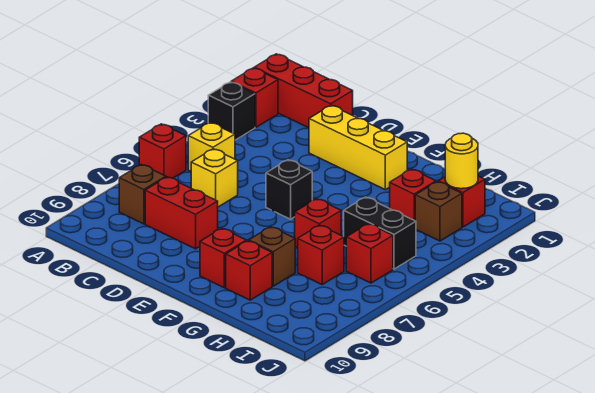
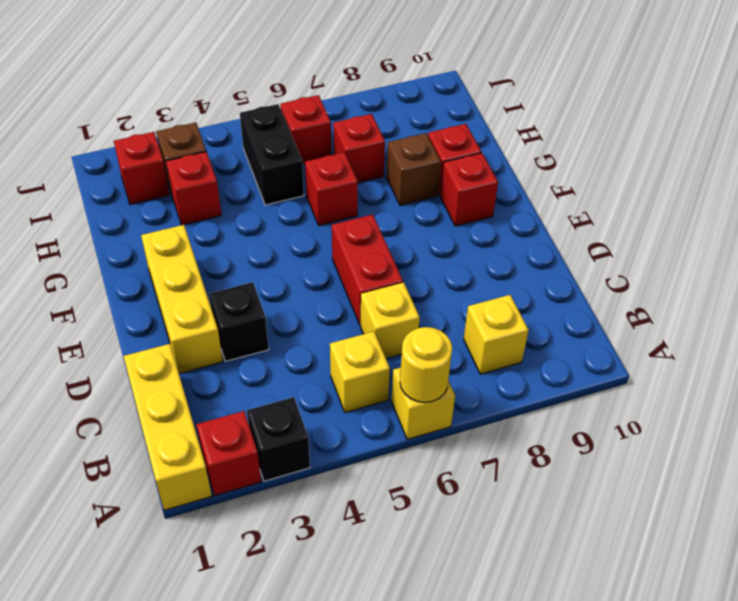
red brick A1:C1 level 1 -> yellow brick A1:C1 level 1
red brick A6 level 1 -> yellow brick A6 level 1
brown brick B8 level 1 -> yellow brick B8 level 1
red brick C8:D8 level 1 -> red brick D6:E6 level 1
black brick E5 level 1 -> black brick D3 level 1
yellow round brick I2 level 2 -> yellow round brick A6 level 2

